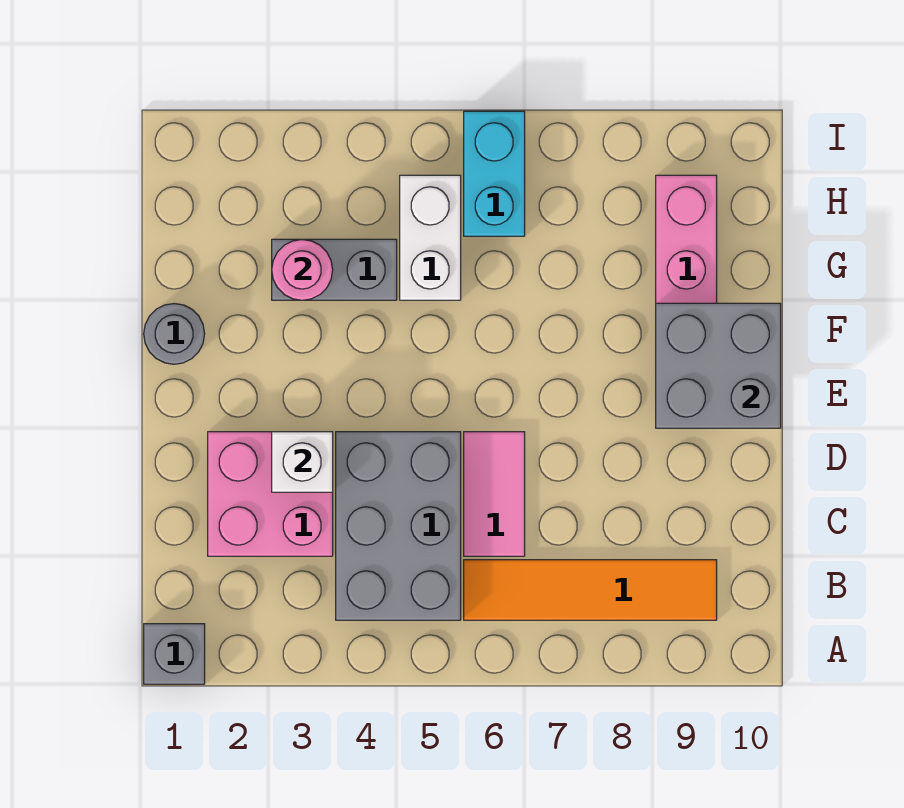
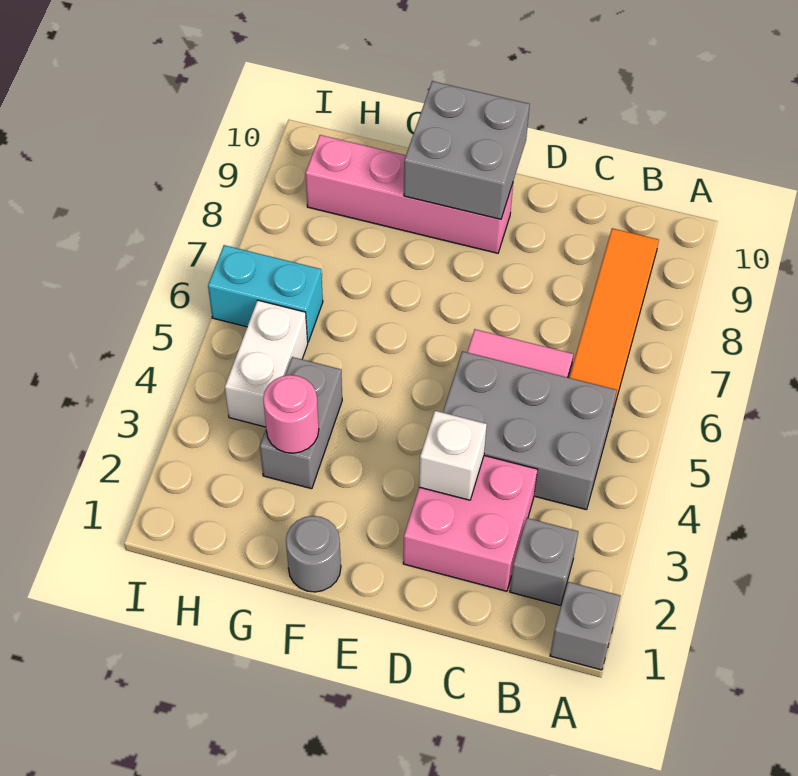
none -> grey brick B2 level 1
white brick G5:H5 level 1 -> white brick H4:H5 level 1

